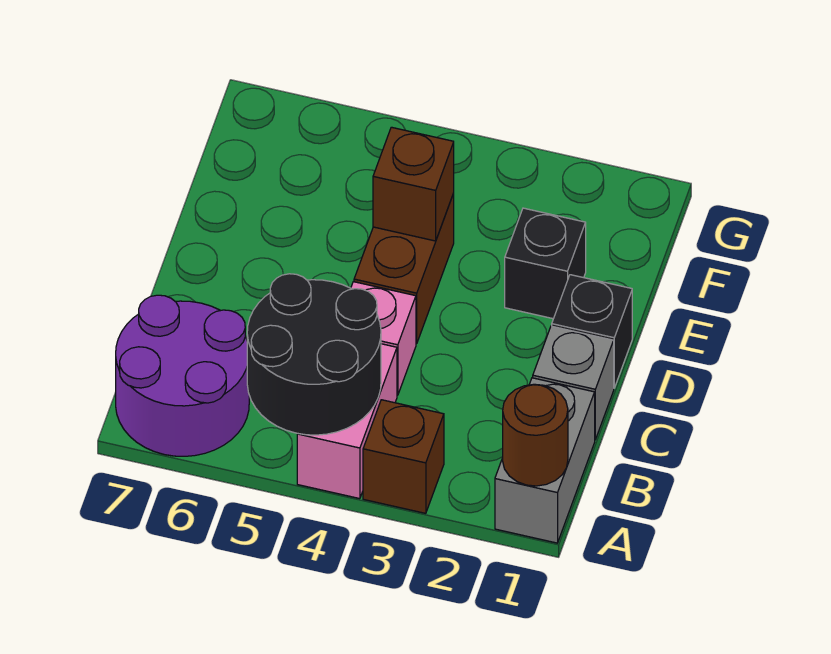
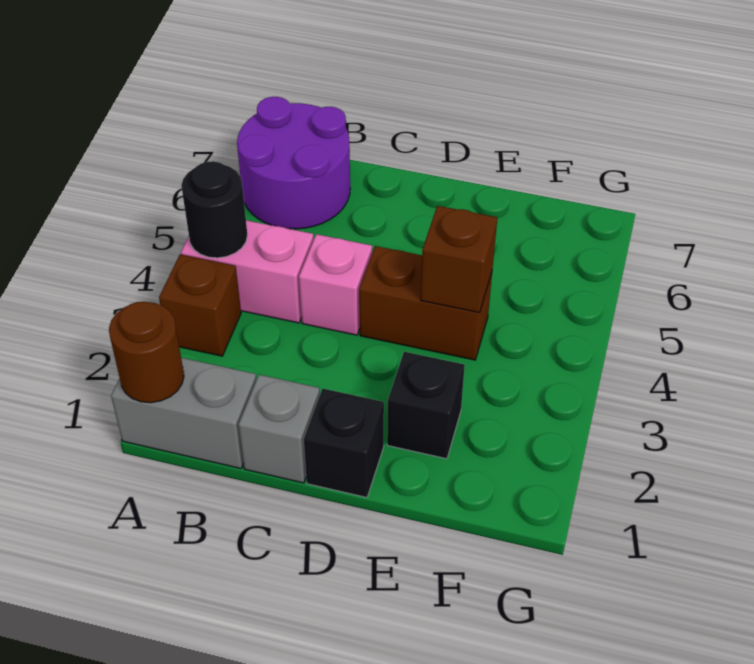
black round brick A4:B5 level 2 -> black round brick A4 level 2

